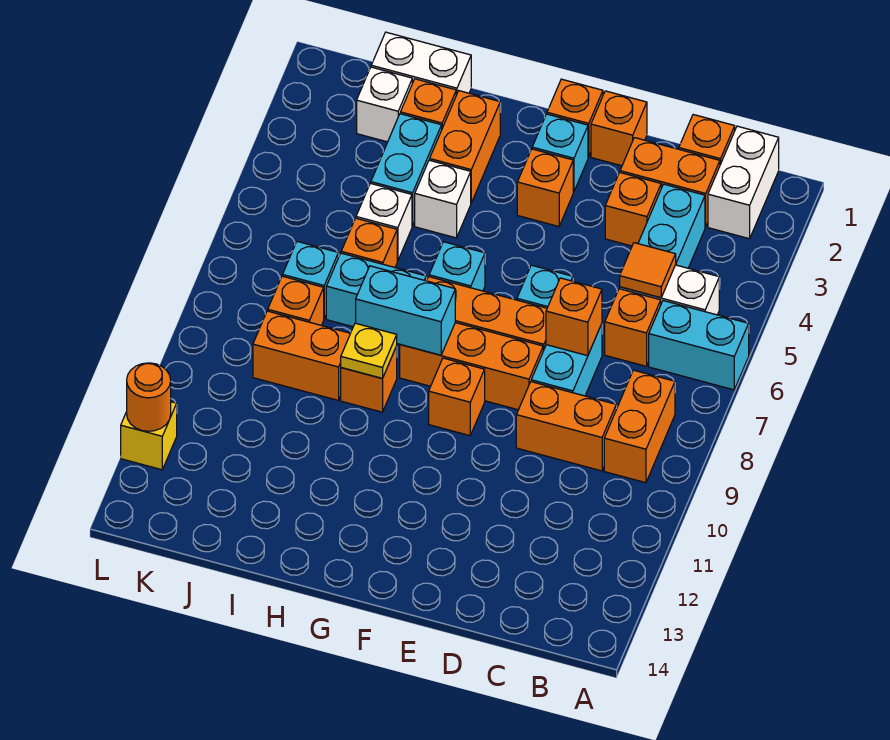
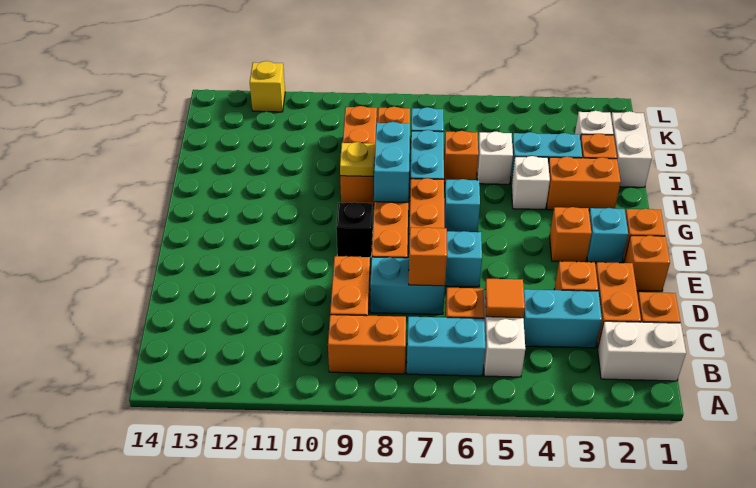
cyan brick A6:B6 level 1 -> cyan brick B6:B7 level 1
orange brick F9 level 1 -> black brick F9 level 1
orange round brick L12 level 2 -> none

